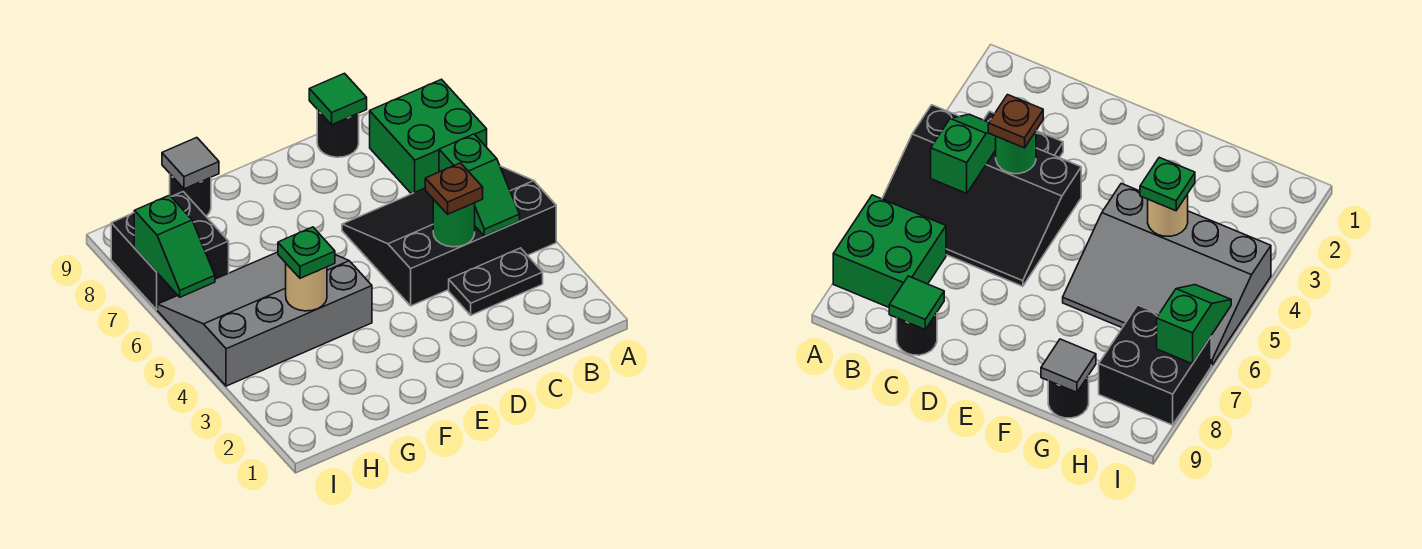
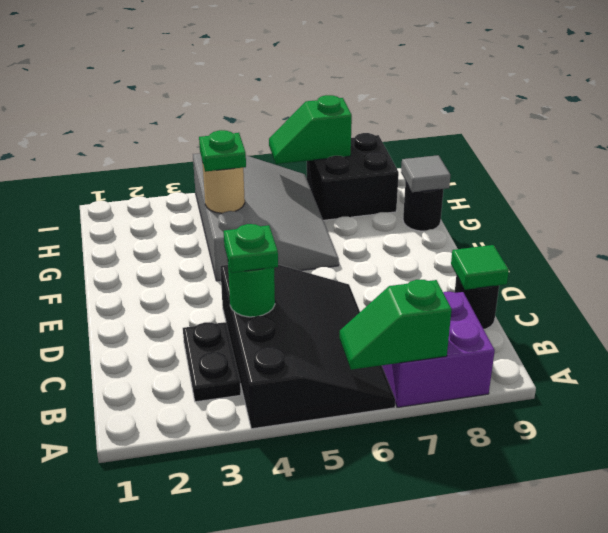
green brick A7:B8 level 1 -> purple brick A7:B8 level 1
green slope B4:B5 level 2 top 5 -> green slope A6:A7 level 2 top 7
brown plate C4 level 3 -> green plate C4 level 3

